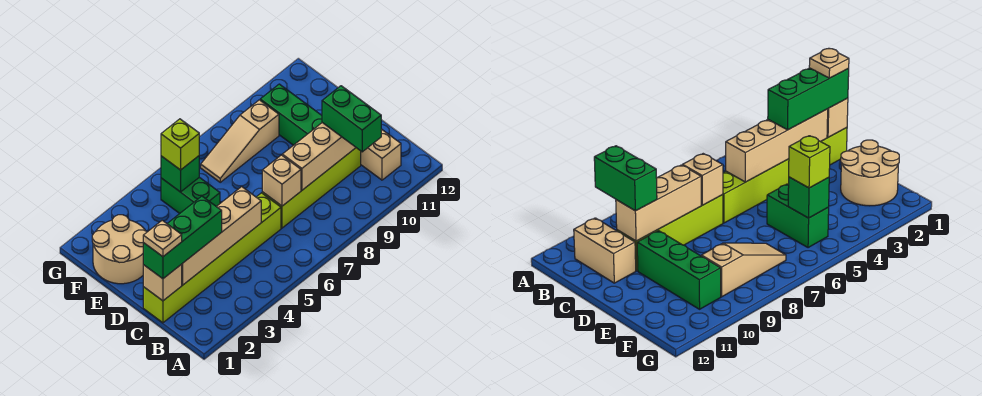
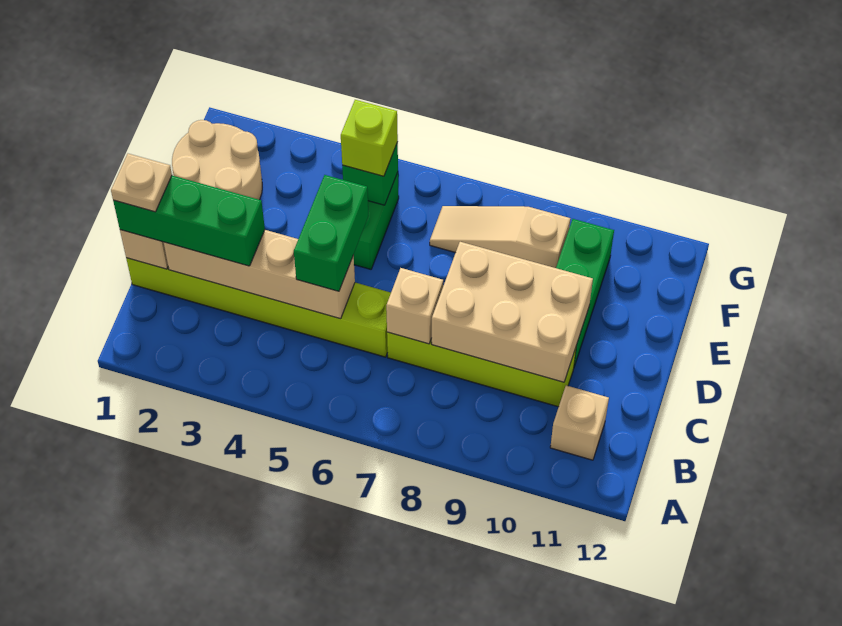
green brick B10:C10 level 3 -> green brick C5:D5 level 3
tan brick B11:C11 level 1 -> tan brick B11 level 1
tan brick C8:C10 level 2 -> tan brick C8:D10 level 2

